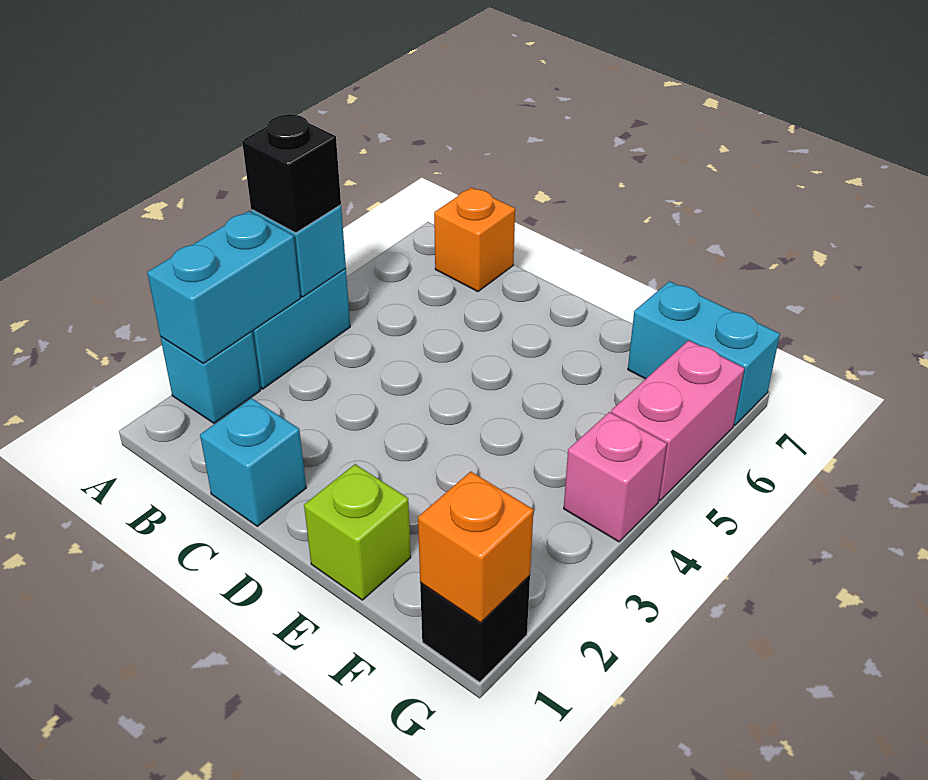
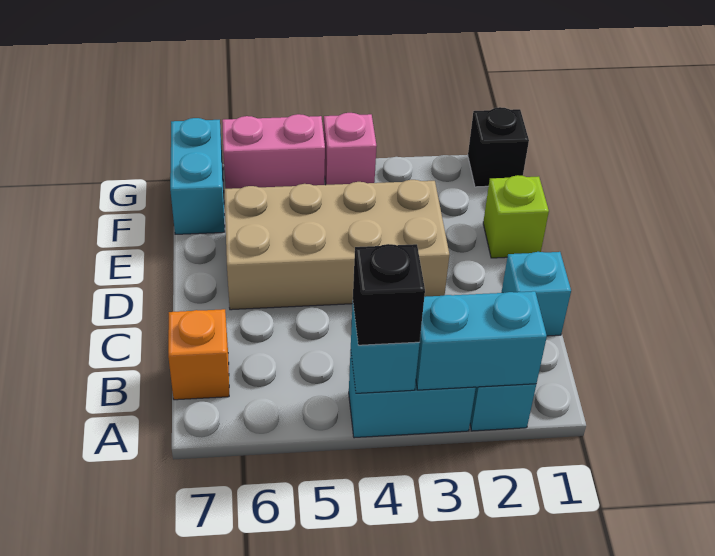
none -> tan brick D3:E6 level 1
orange brick G1 level 2 -> none

